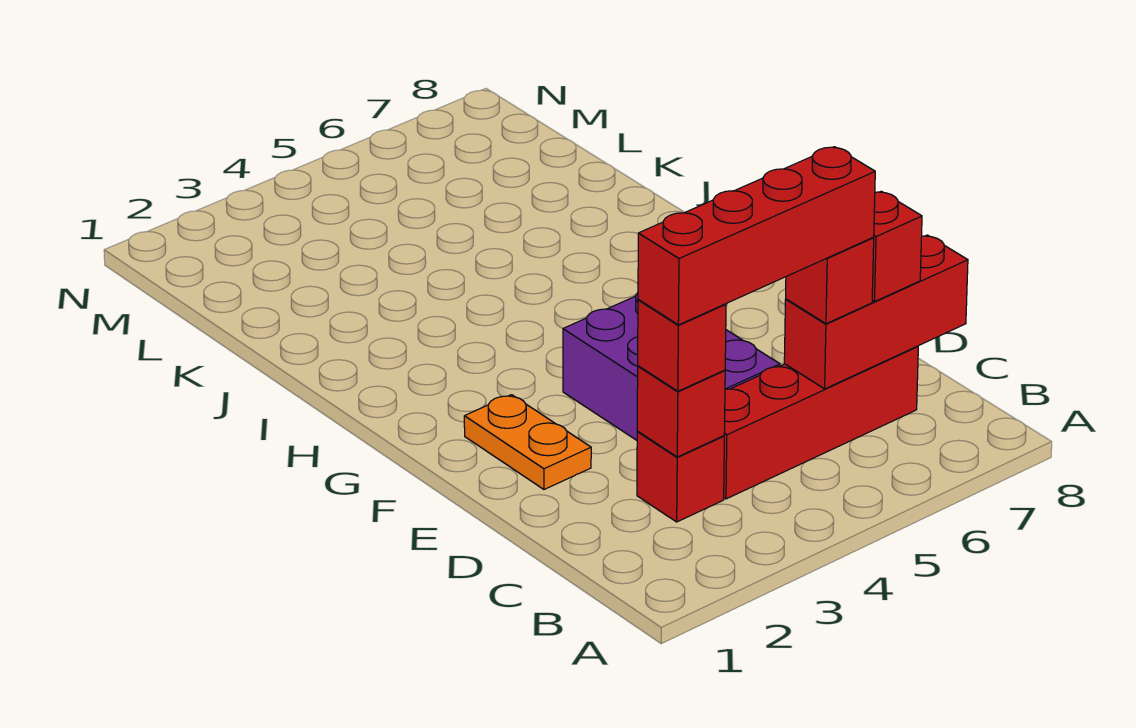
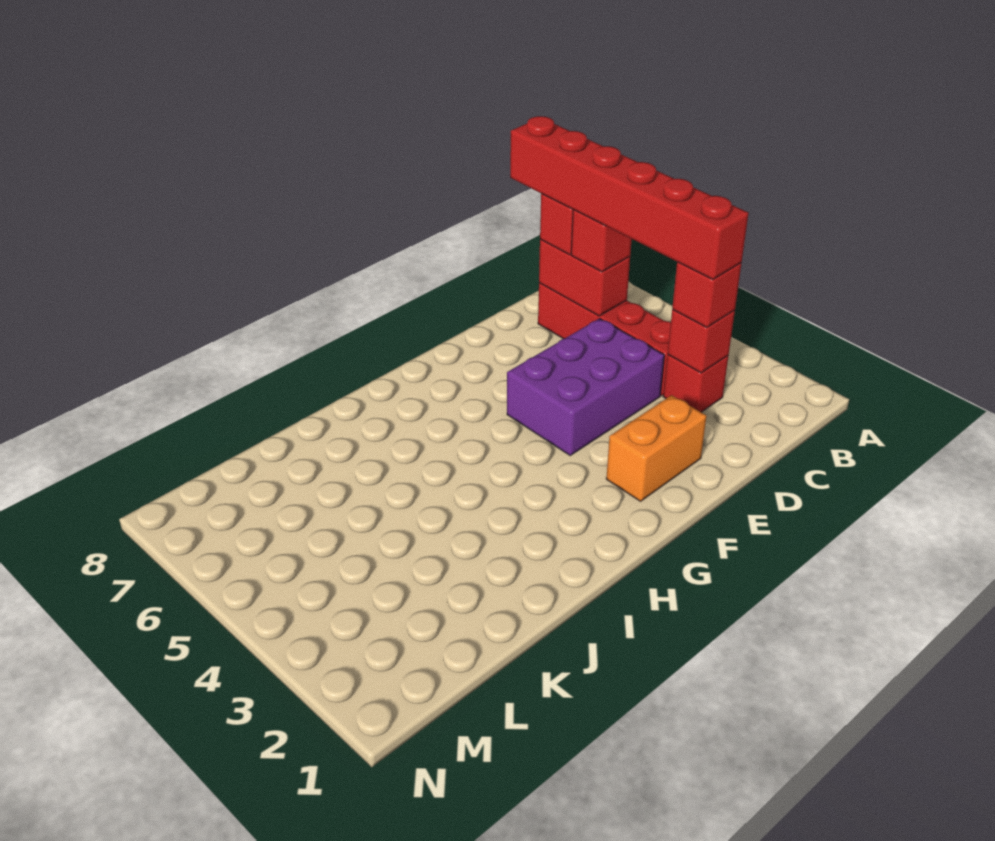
red brick C3:C6 level 4 -> red brick C3:C8 level 4
red brick C6:C8 level 2 -> red brick C6:C7 level 2
orange plate E2:F2 level 1 -> orange brick E2:F2 level 1

